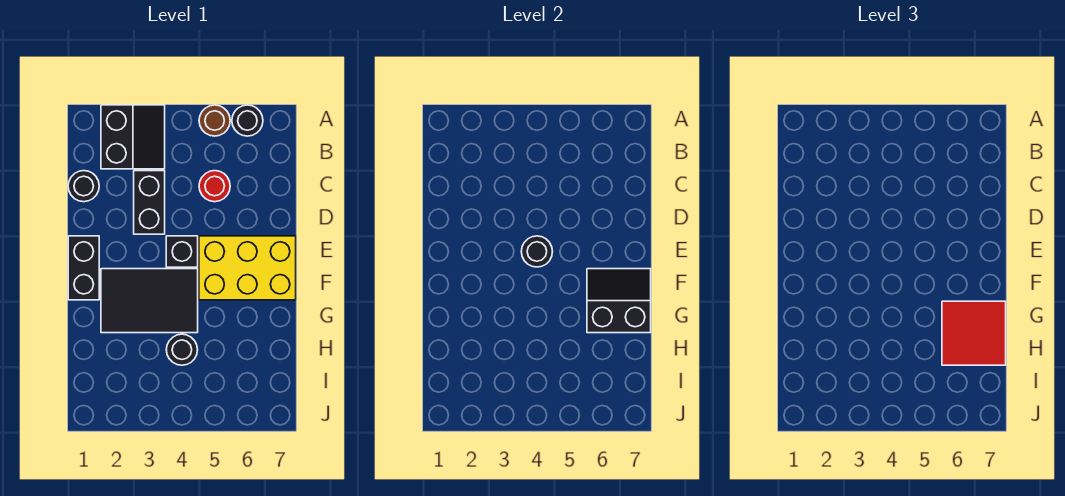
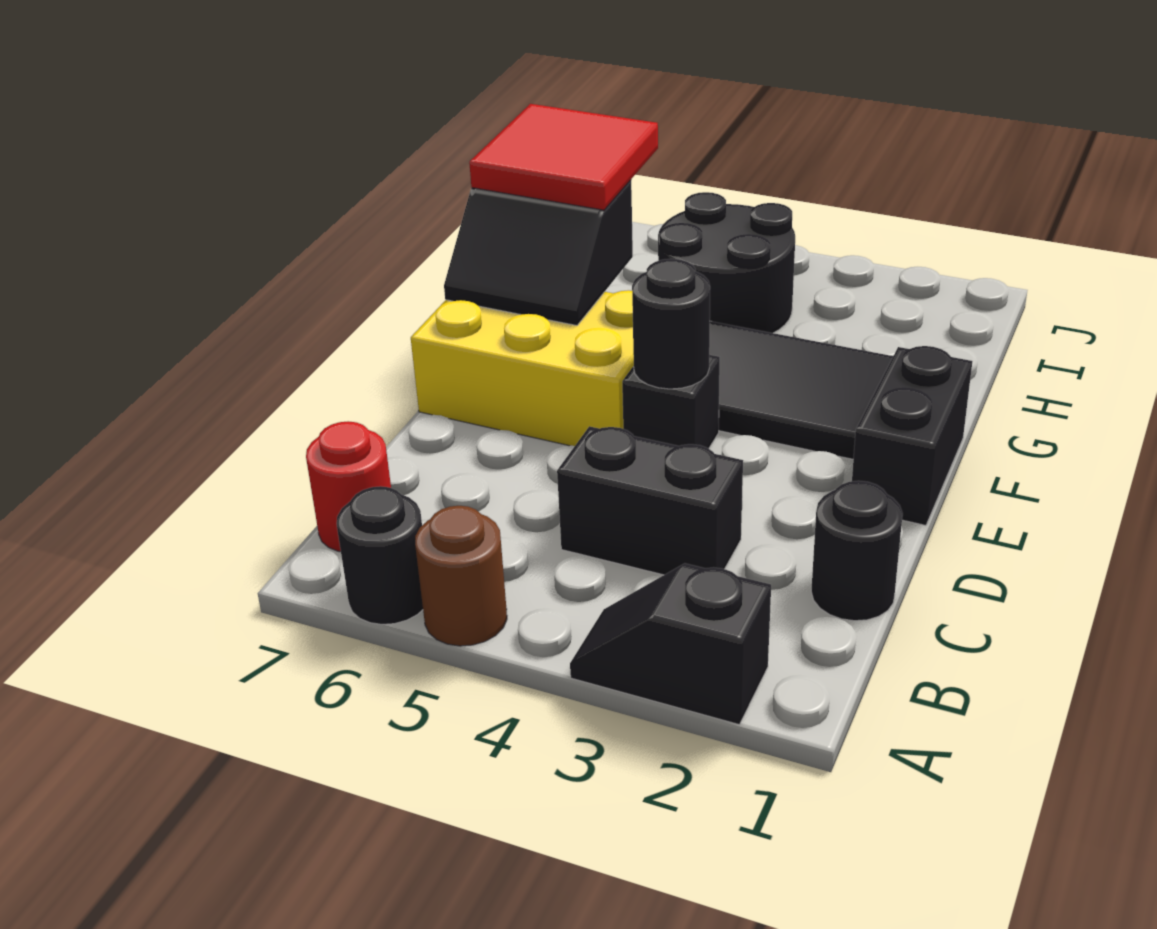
black slope A2:B3 level 1 top 2 -> black slope A2:A3 level 1 top 2
black brick C3:D3 level 1 -> black brick C3:C4 level 1
red round brick C5 level 1 -> red round brick B7 level 1
black round brick H4 level 1 -> black round brick H4:I5 level 1

